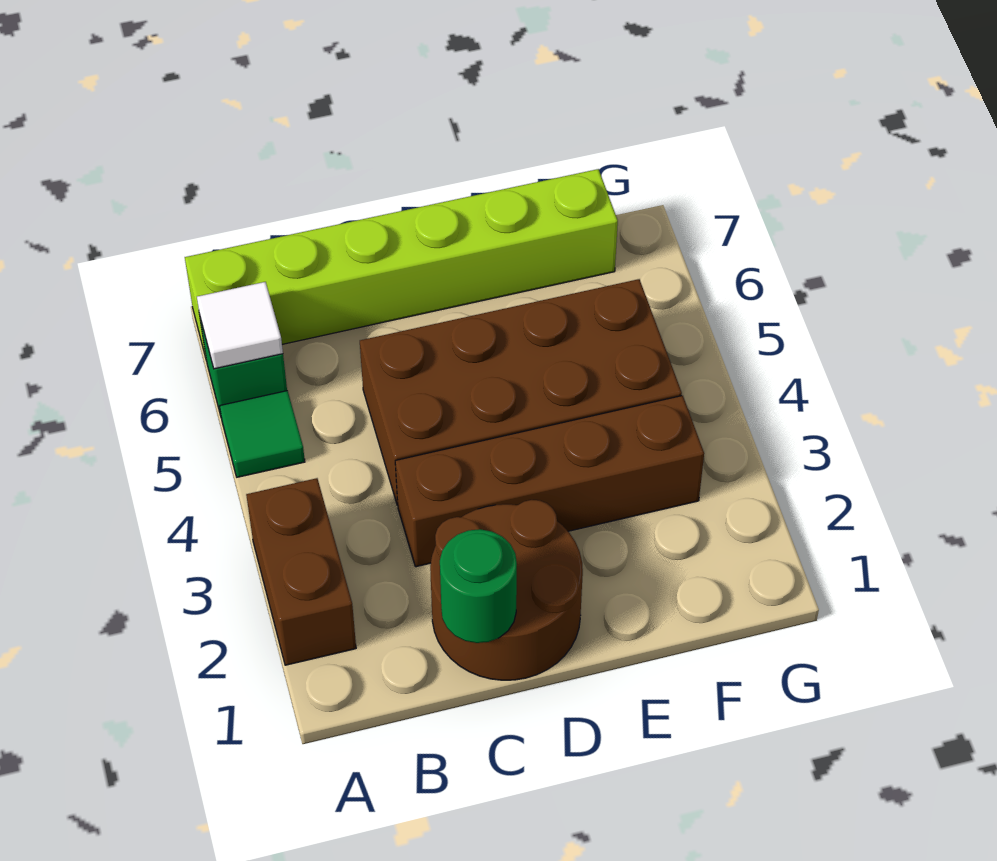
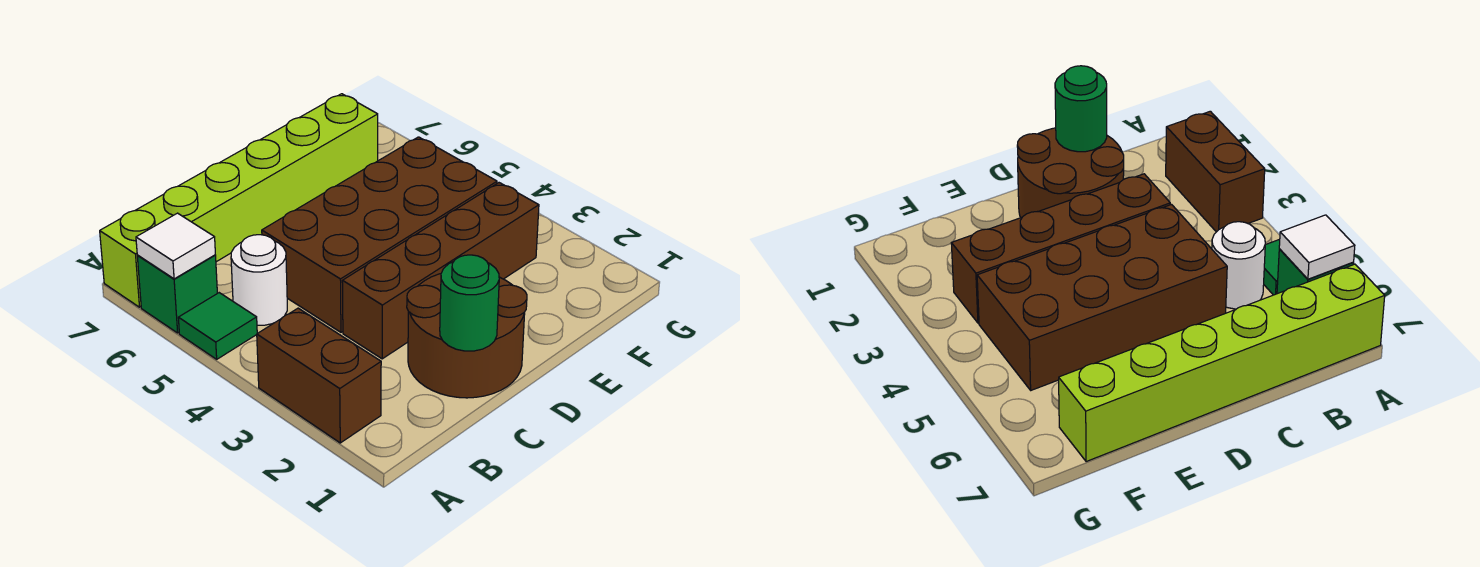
none -> white round brick B5 level 1

